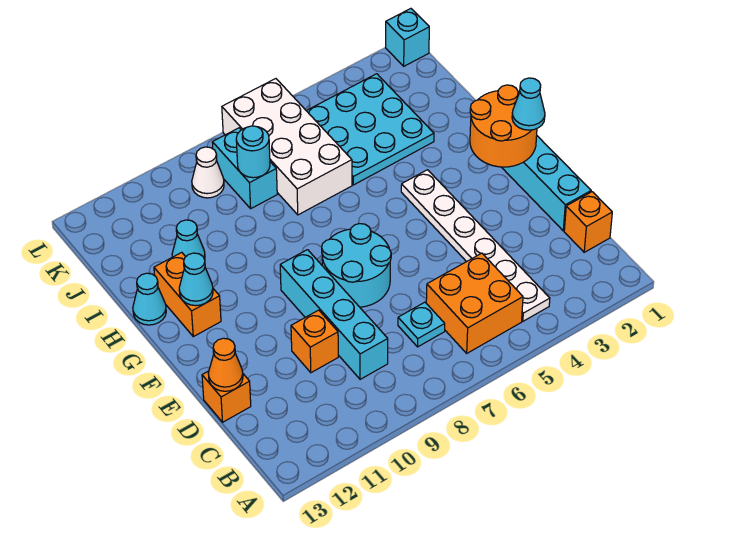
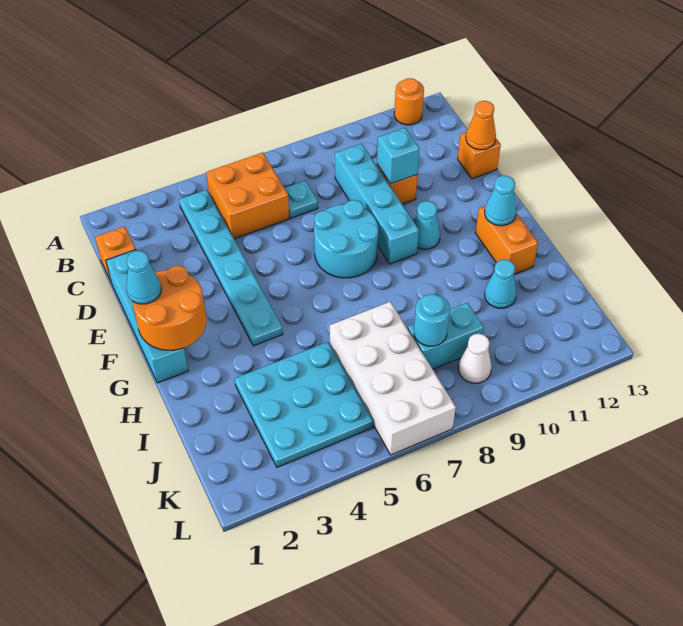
none -> orange round brick A12 level 1
white plate B4:G4 level 1 -> cyan plate B4:G4 level 1
cyan cone H13 level 1 -> cyan cone F10 level 1
cyan brick J8:K8 level 1 -> cyan brick J8:J9 level 1
cyan brick L1 level 1 -> cyan brick D10 level 2

